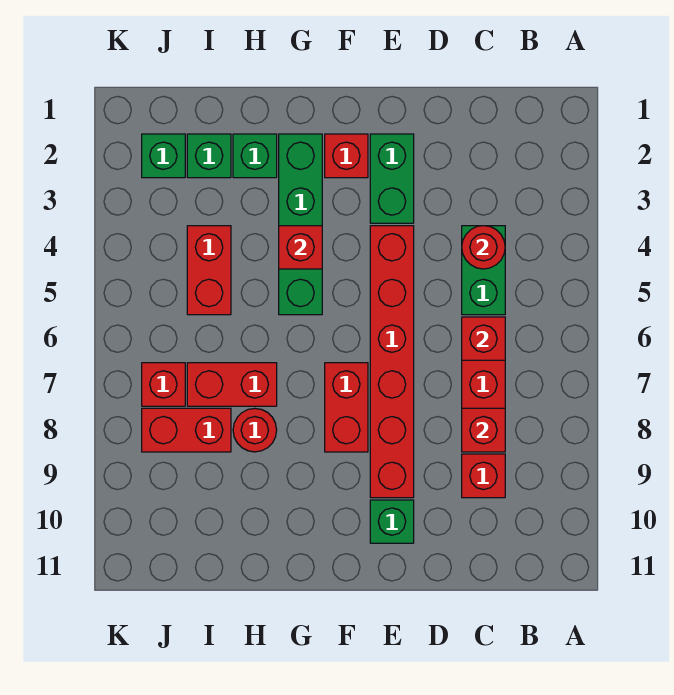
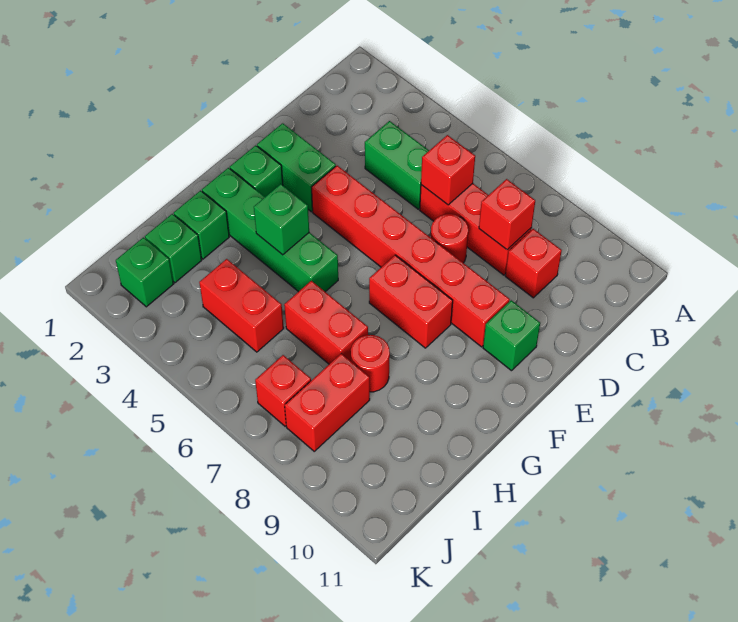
red round brick C4 level 2 -> red round brick D7 level 1
red brick F2 level 1 -> green brick F2 level 1
red brick G4 level 2 -> green brick G4 level 2
red brick H7:I7 level 1 -> red brick H6:H7 level 1

